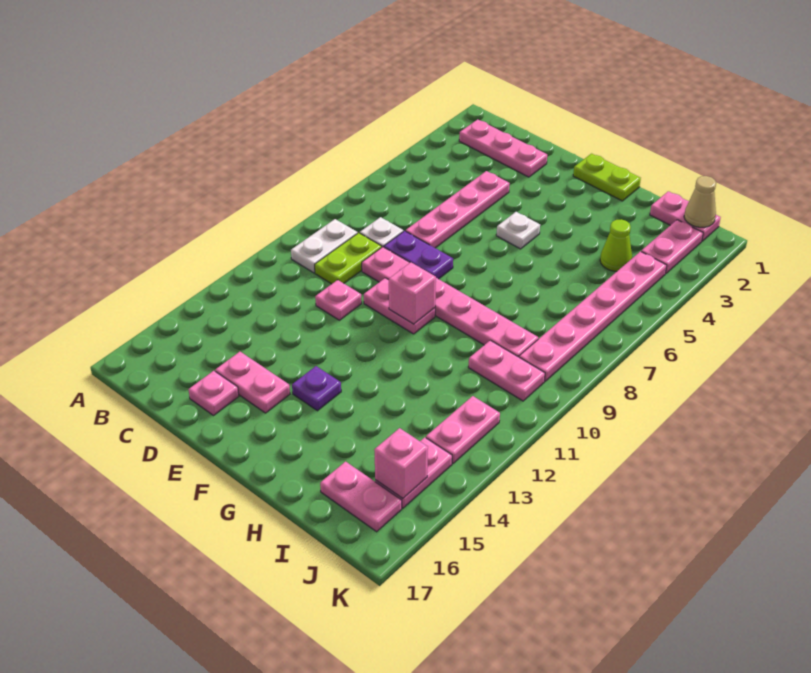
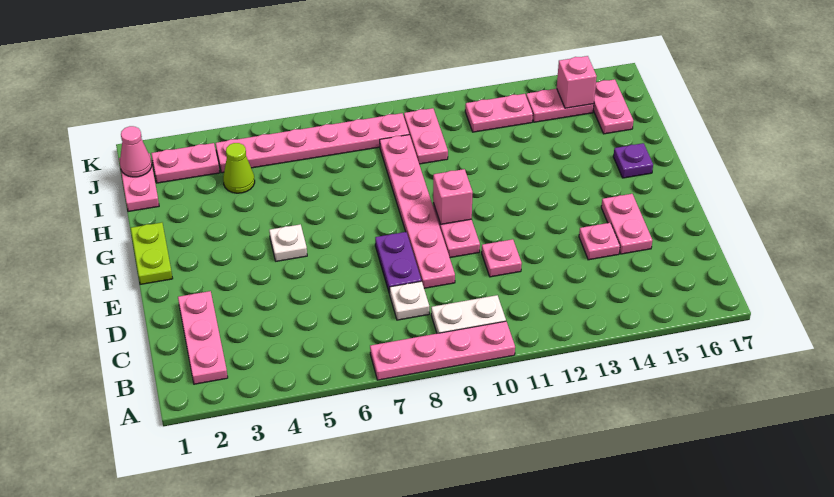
lime plate C9:C10 level 1 -> none
pink plate D4:D7 level 1 -> pink plate A7:A10 level 1
pink plate D16 level 1 -> pink plate D14 level 1
purple plate F14 level 1 -> purple plate G16 level 1
tan cone J1 level 2 -> pink cone J1 level 2

